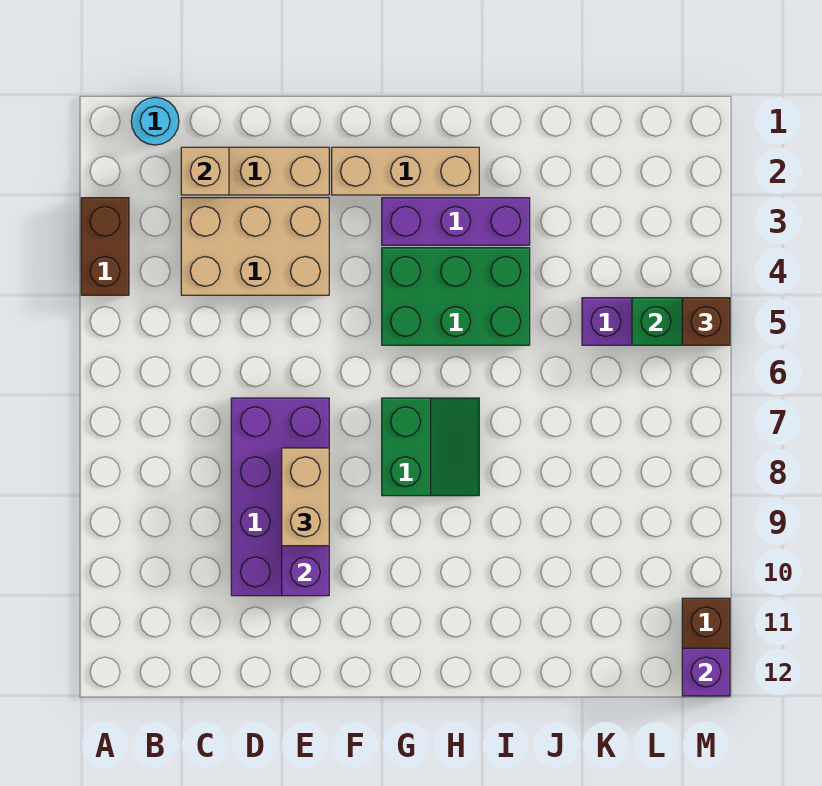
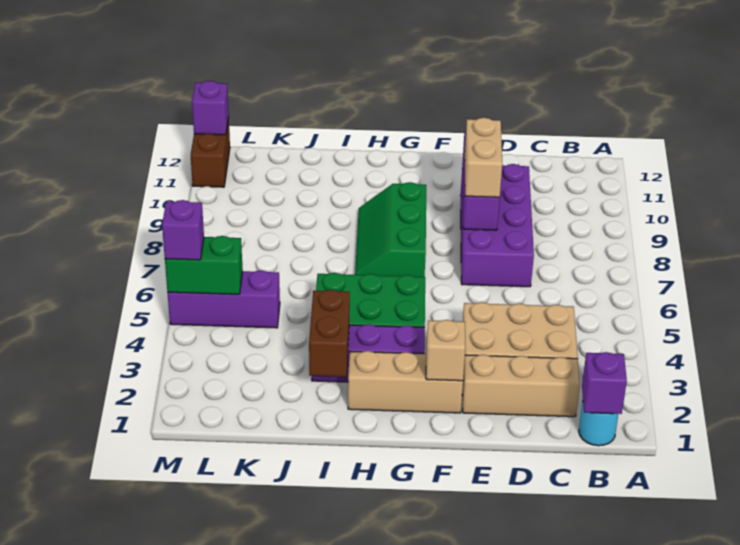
brown brick A3:A4 level 1 -> brown brick I2:I3 level 2
none -> purple brick B1 level 2
tan brick C2 level 2 -> tan brick F2 level 2
green slope G7:H8 level 1 top G -> green slope G7:H9 level 1 top G
brown brick M5 level 3 -> purple brick M5 level 3

